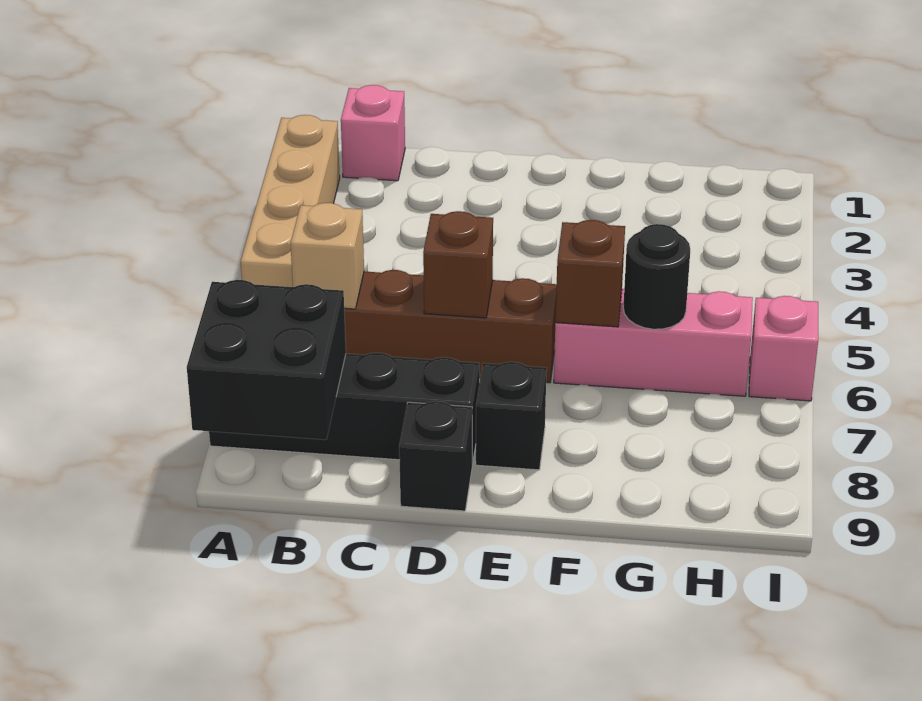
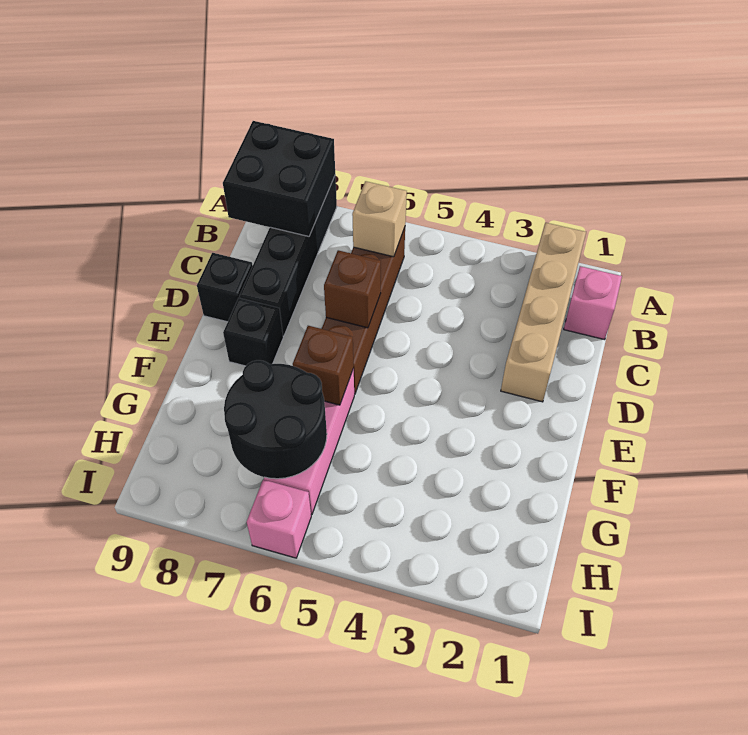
tan brick A2:A5 level 1 -> tan brick A2:D2 level 1
black round brick G6 level 2 -> black round brick G6:H7 level 2

